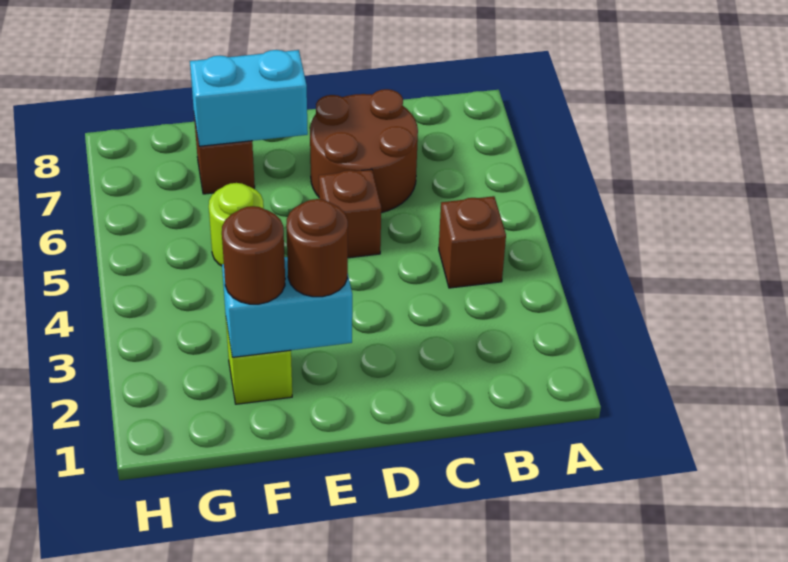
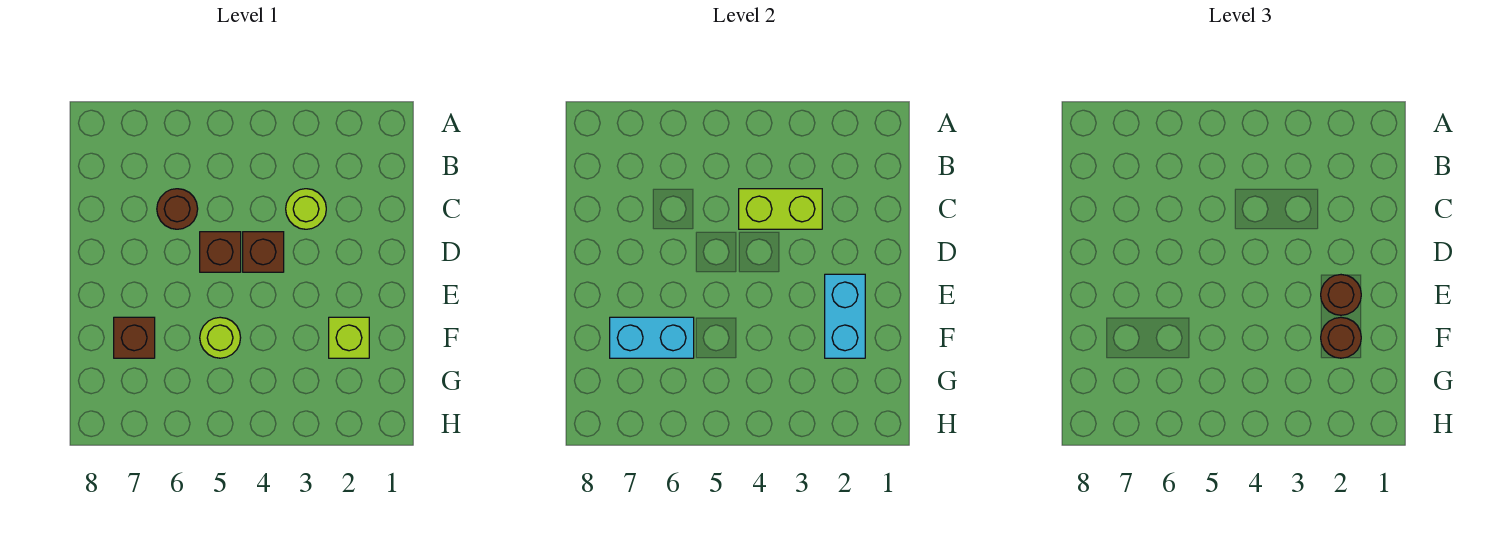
brown brick B4 level 1 -> brown brick D4 level 1
none -> lime round brick C3 level 1
none -> lime brick C3:C4 level 2
brown round brick C6:D7 level 1 -> brown round brick C6 level 1
cyan brick E7:F7 level 2 -> cyan brick F6:F7 level 2

